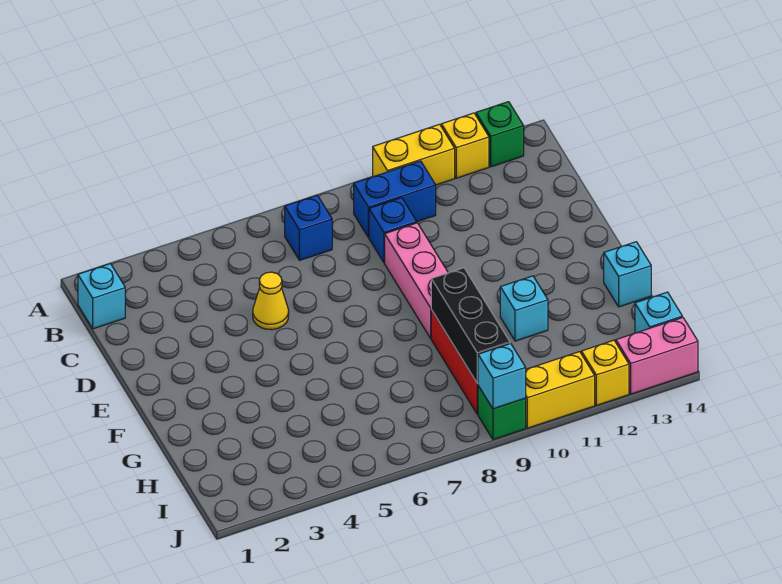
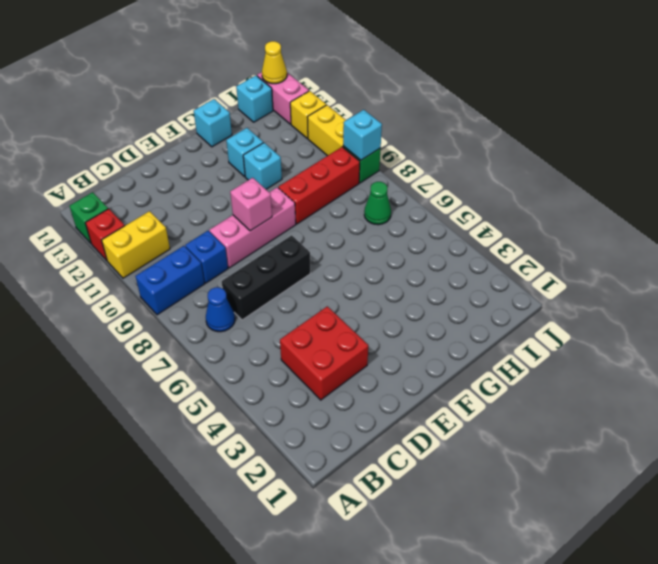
yellow brick A10:A11 level 1 -> yellow brick A11:B11 level 1
yellow brick A12 level 1 -> red brick A12 level 1
cyan brick B1 level 1 -> cyan brick G12 level 1
blue brick B7 level 1 -> blue cone B7 level 1
blue brick B9:B10 level 1 -> blue brick A9:B9 level 1
none -> red brick C3:D4 level 1
yellow cone D5 level 1 -> yellow cone J14 level 2
none -> pink brick E9 level 2
black brick G9:I9 level 2 -> black brick C7:E7 level 1
none -> green cone I7 level 1

